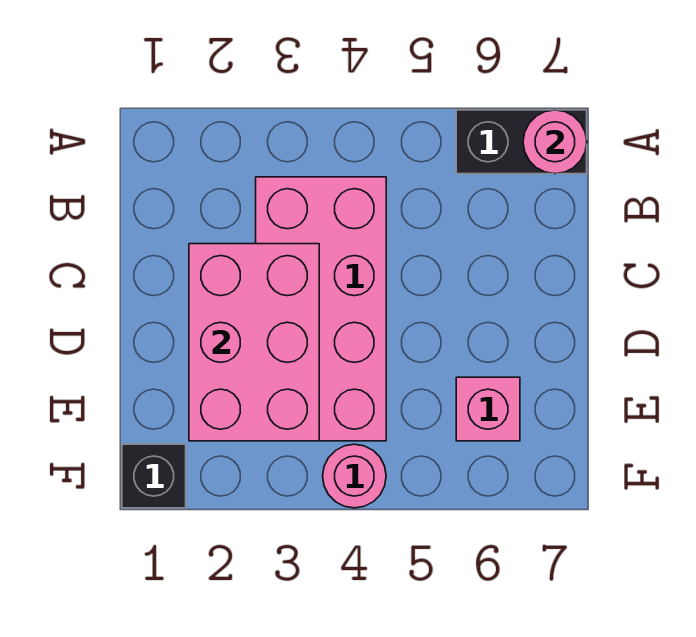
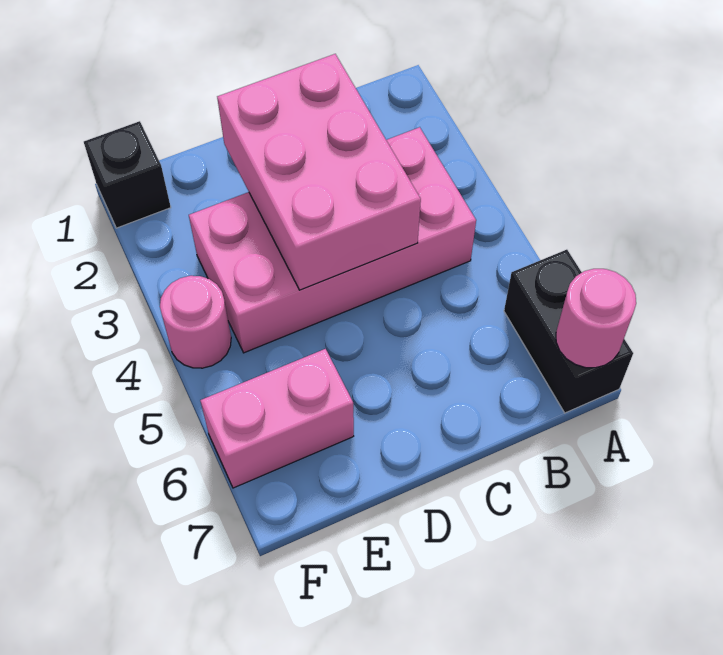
pink brick C2:E3 level 2 -> pink brick C2:D4 level 2
pink brick E6 level 1 -> pink brick E6:F6 level 1

